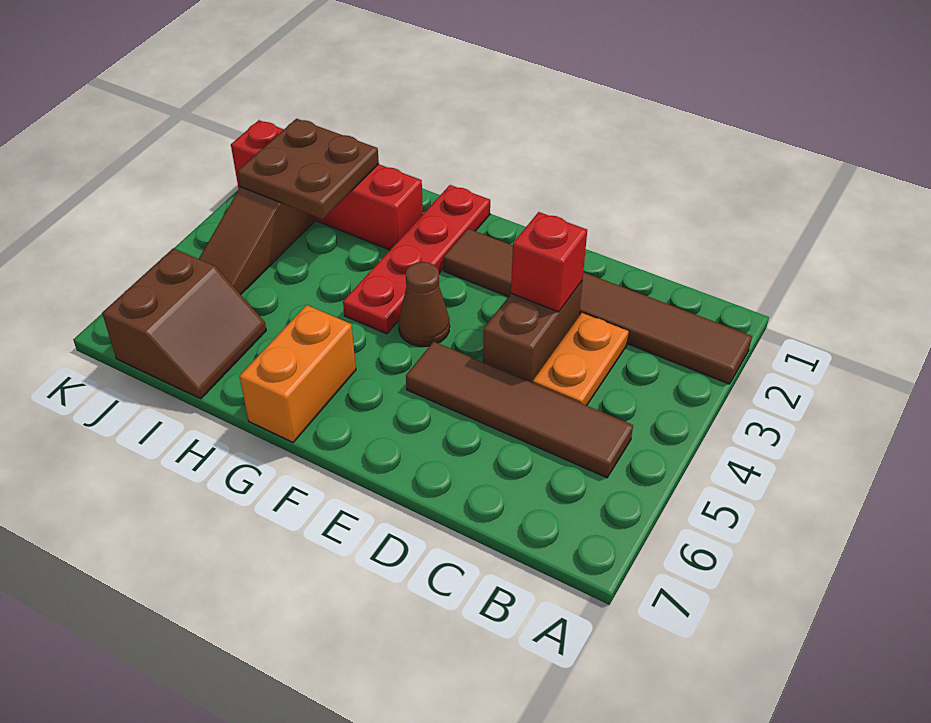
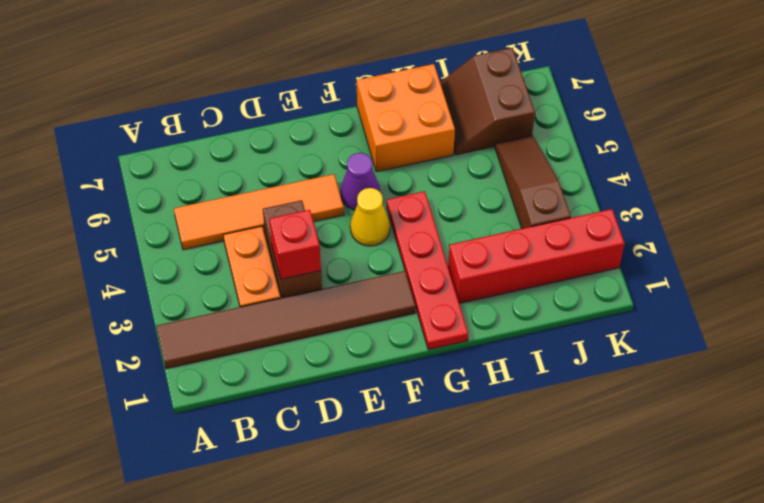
brown tile B5:E5 level 1 -> orange tile B5:E5 level 1
brown cone F4 level 1 -> yellow cone F4 level 1
none -> purple cone F5 level 1
orange brick G6:G7 level 1 -> orange brick G6:H7 level 1
brown plate I2:J3 level 2 -> none

